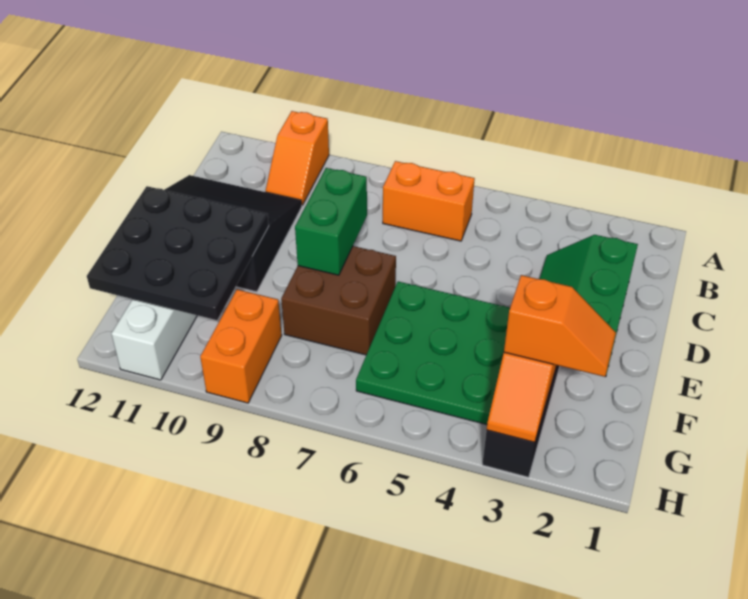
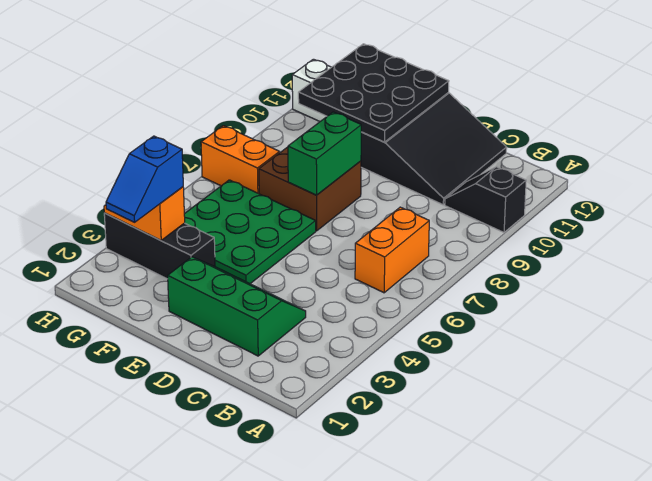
orange slope A10:B10 level 1 top A -> black slope A10:B10 level 1 top A
green brick D8:E8 level 2 -> green brick E7:E8 level 2
orange slope G2:G3 level 3 top 3 -> blue slope G2:G3 level 3 top 3
orange brick G9:H9 level 1 -> orange brick G7:H7 level 1

